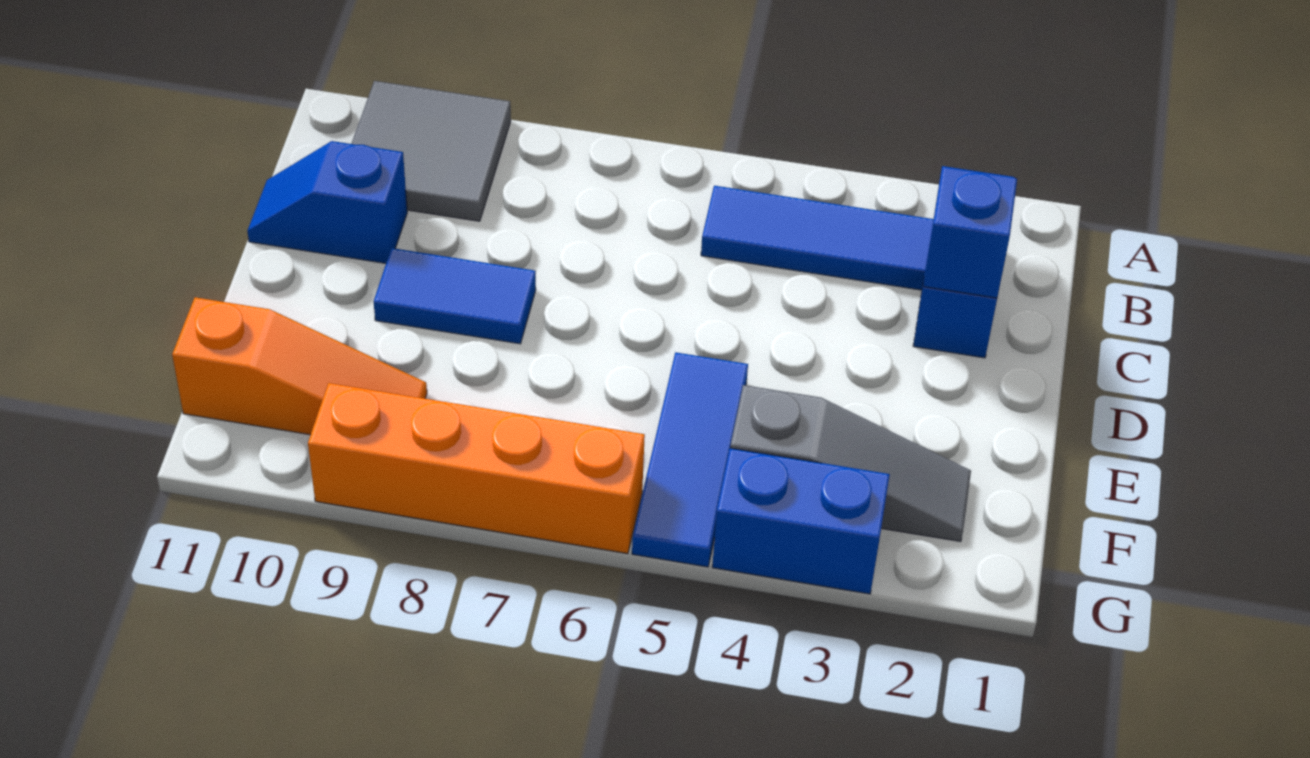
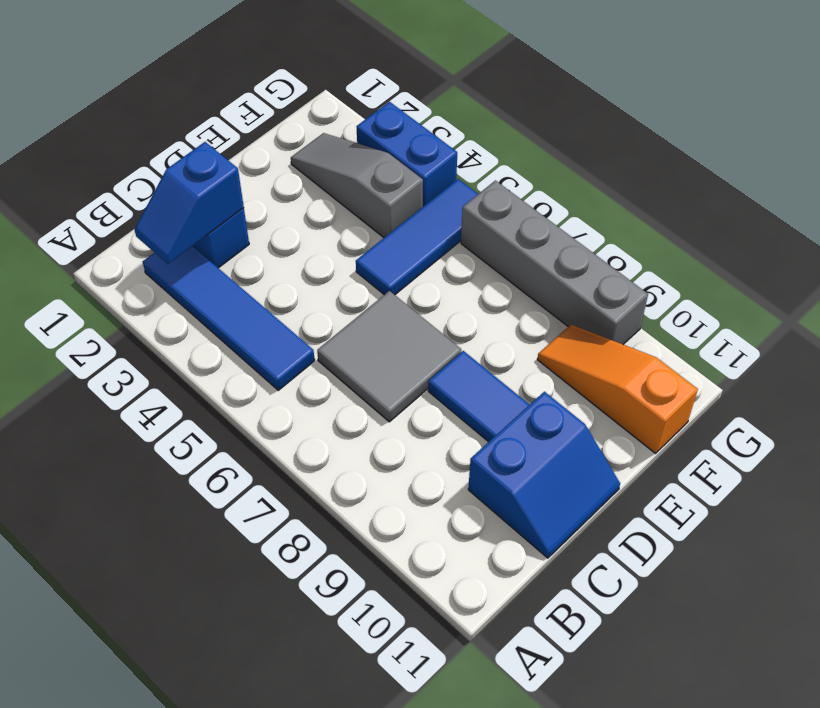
grey tile A9:B10 level 1 -> grey tile C6:D7 level 1
blue slope C10:C11 level 1 top 10 -> blue slope C10:D11 level 1 top 10
orange brick G6:G9 level 1 -> grey brick G6:G9 level 1

